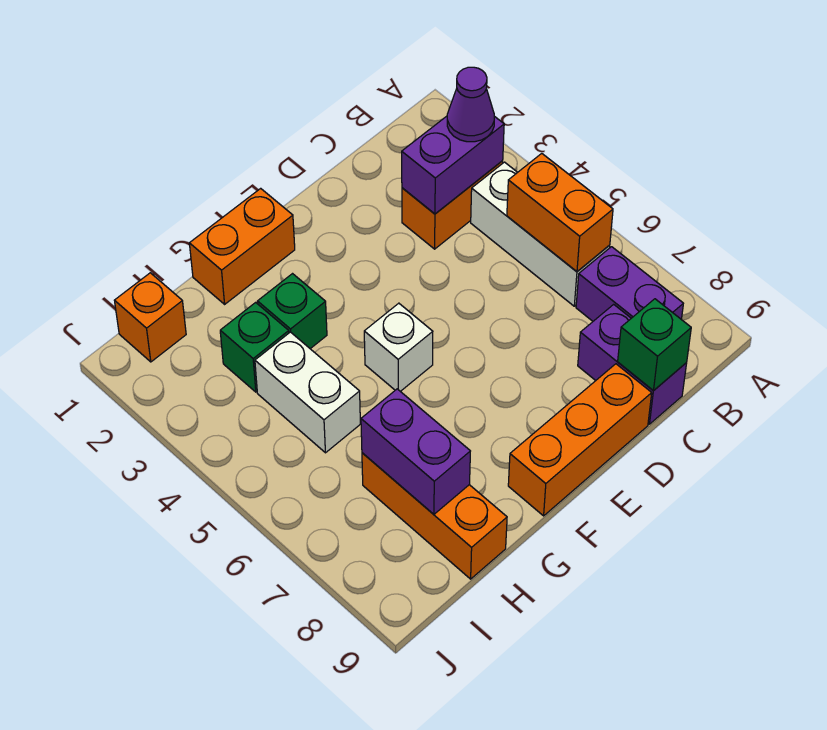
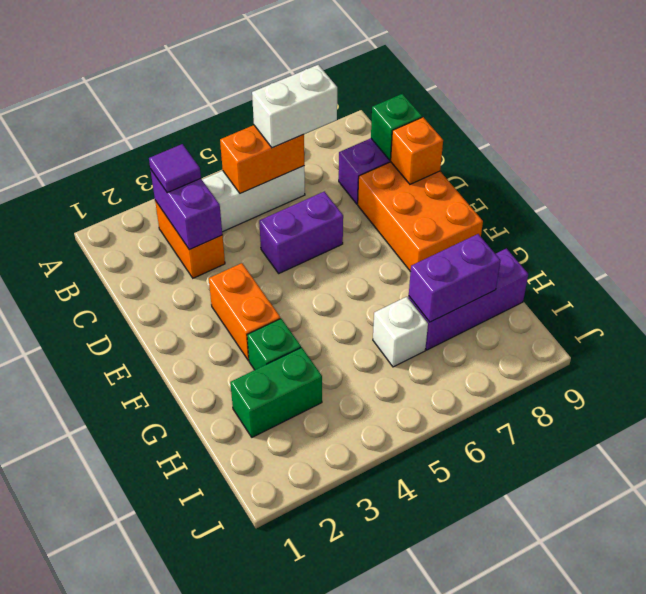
purple cone B3 level 3 -> purple tile B3 level 3
purple brick B7:B8 level 1 -> purple brick D5:D6 level 1
orange brick D9:F9 level 1 -> orange brick D8:F9 level 1
orange brick F1:G1 level 1 -> orange brick E3:F3 level 1
white brick F5 level 1 -> white brick H6 level 1
green brick H3 level 1 -> green brick H2:H3 level 1
white brick H4:H5 level 1 -> white brick B6:B7 level 3
orange brick H7:H9 level 1 -> purple brick H7:H9 level 1
orange brick I1 level 1 -> orange brick D9 level 2

